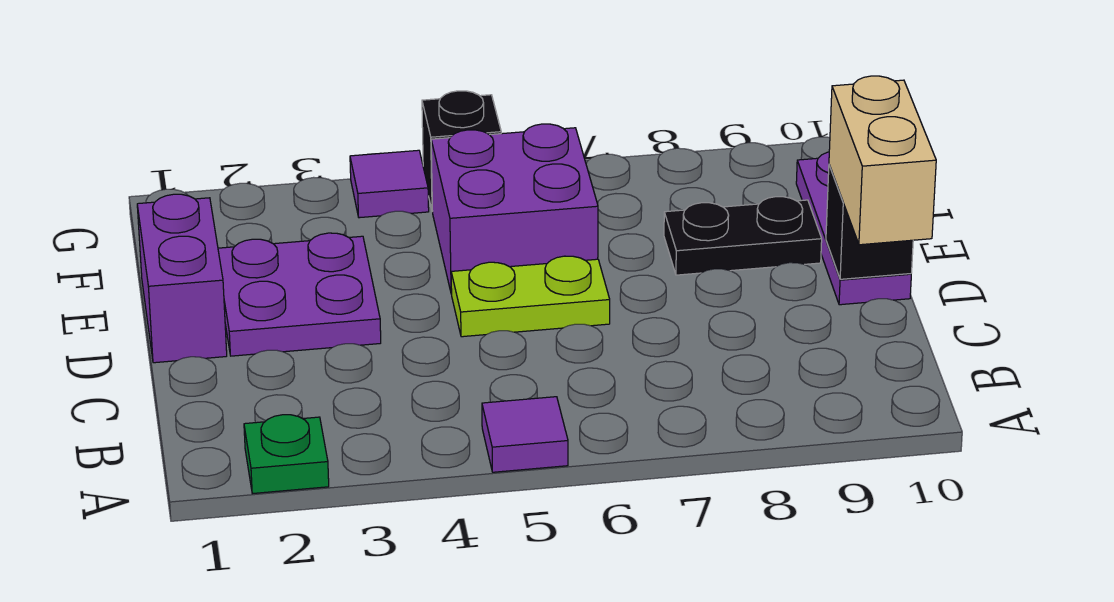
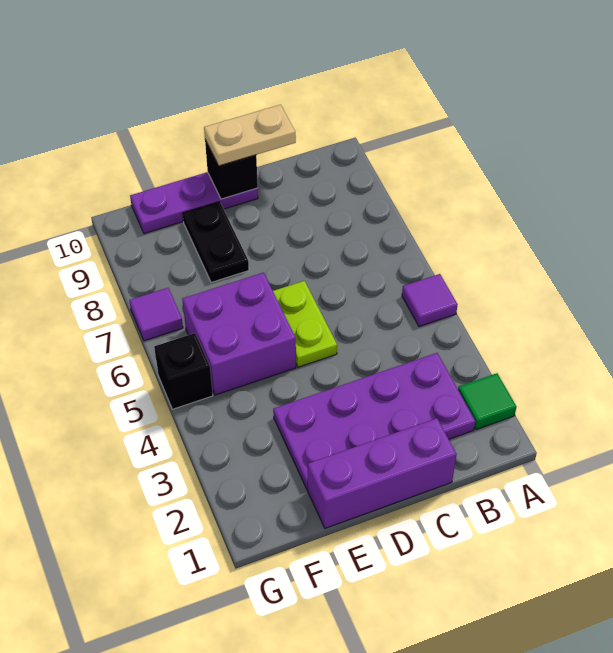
green plate A2 level 1 -> green tile A2 level 1
tan brick C10:D10 level 3 -> tan plate C10:D10 level 3
purple brick D1:E1 level 1 -> purple brick C1:E1 level 1
purple plate D2:E3 level 1 -> purple plate B2:E3 level 1
purple tile G4 level 1 -> purple tile G7 level 1

